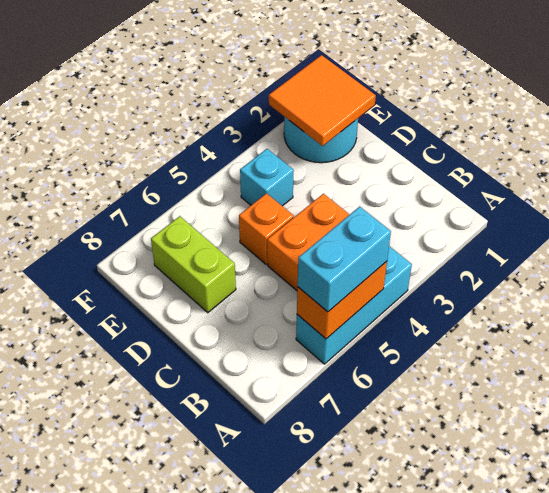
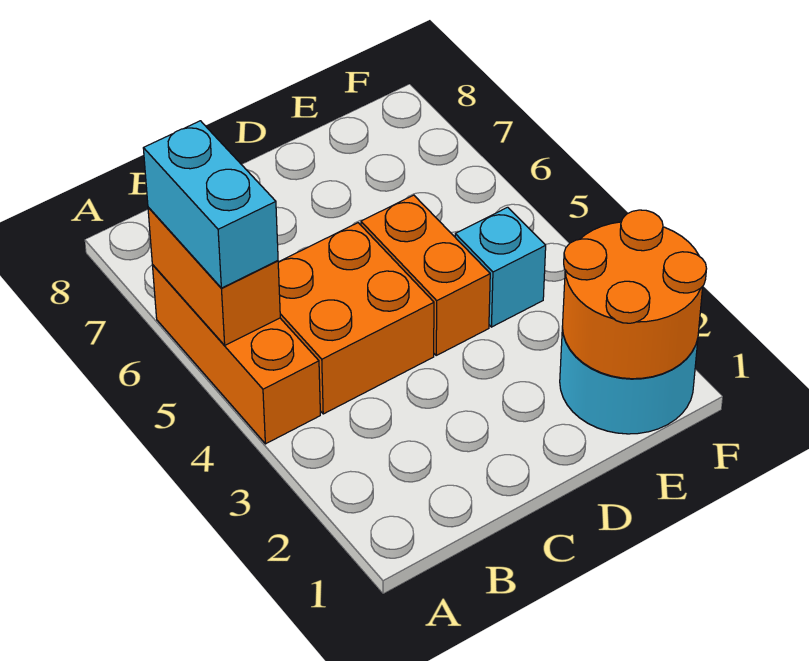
cyan brick A4:A6 level 1 -> orange brick A4:A6 level 1
orange brick D5 level 1 -> orange brick D4:D5 level 1
lime brick D7:E7 level 1 -> none
orange tile E1:F2 level 2 -> orange round brick E1:F2 level 2

